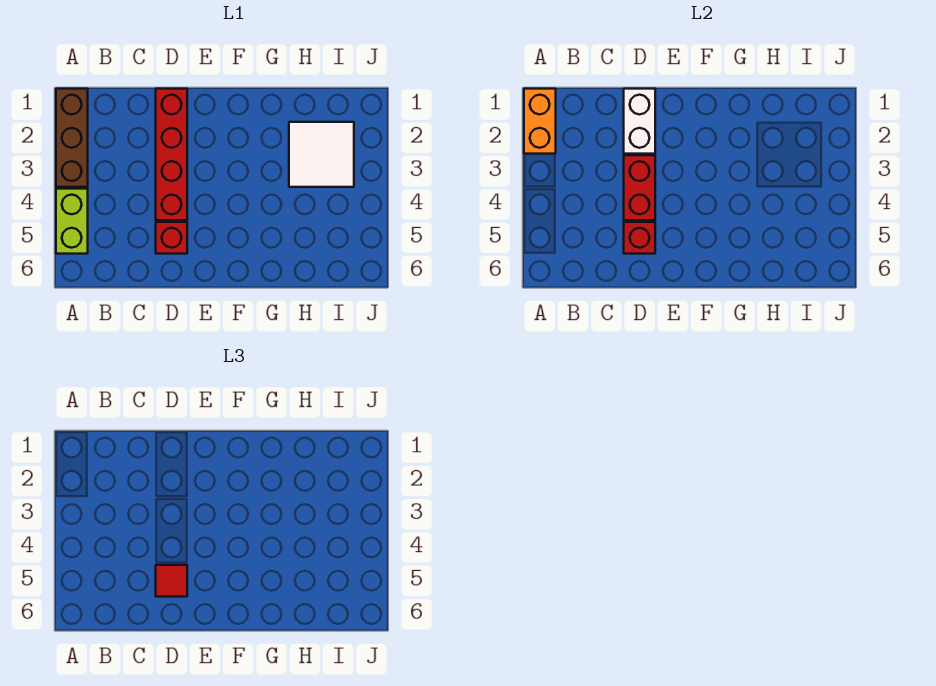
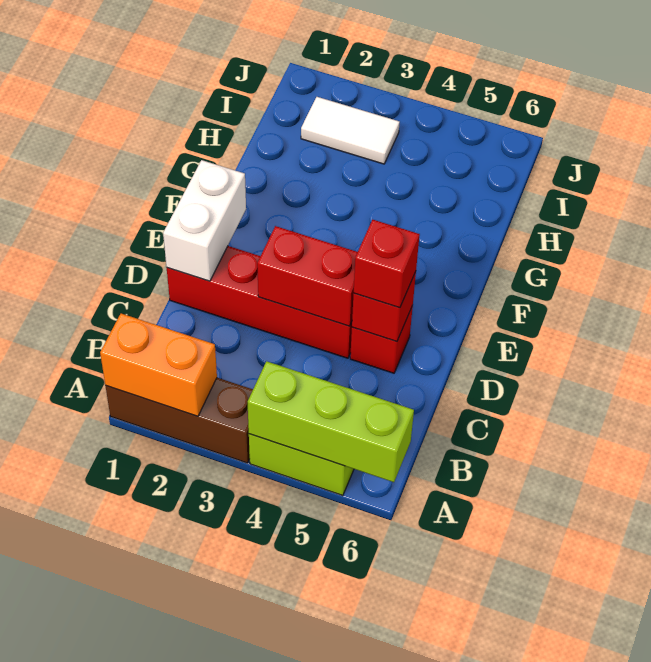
none -> lime brick A4:A6 level 2
white brick D1:D2 level 2 -> white brick D1:E1 level 2
red tile D5 level 3 -> red brick D5 level 3
white tile H2:I3 level 1 -> white tile I2:I3 level 1

